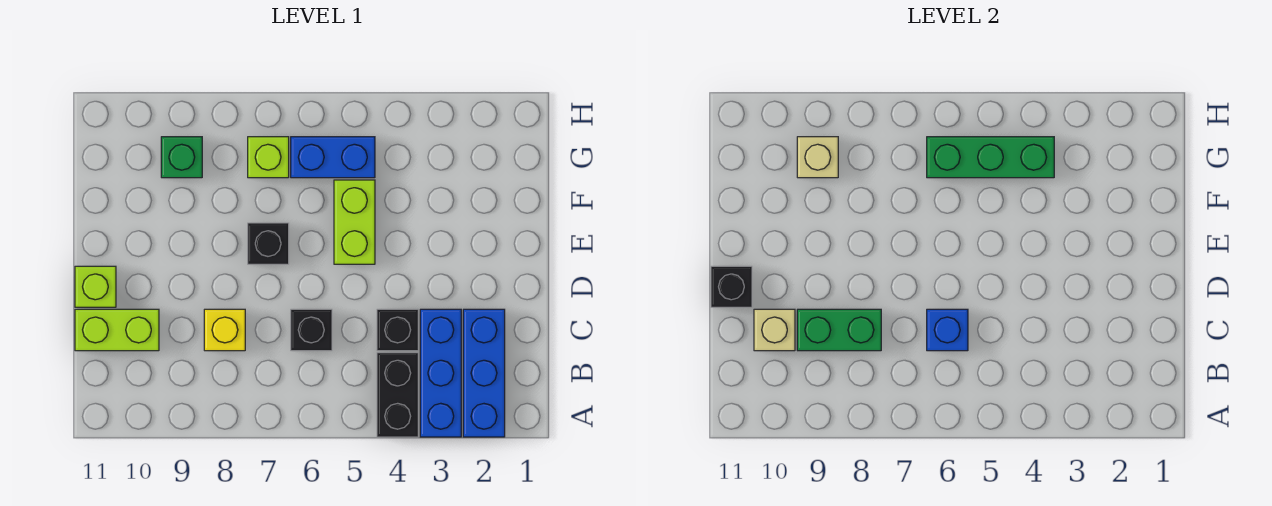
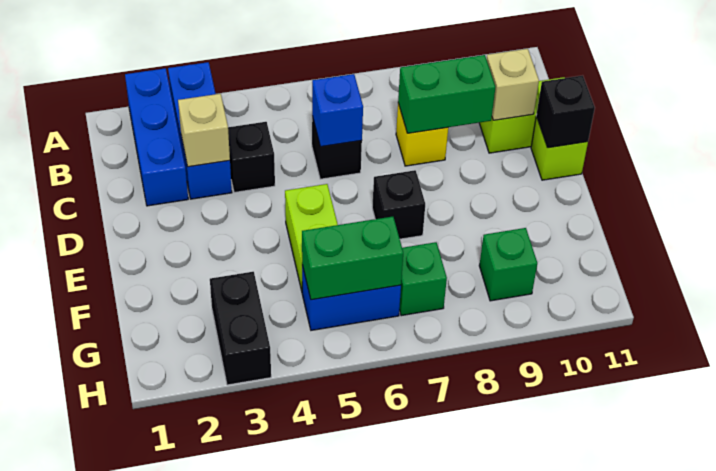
black brick A4:B4 level 1 -> black brick G3:H3 level 1
green brick G4:G6 level 2 -> green brick G5:G6 level 2
lime brick G7 level 1 -> green brick G7 level 1
tan brick G9 level 2 -> tan brick C3 level 2

